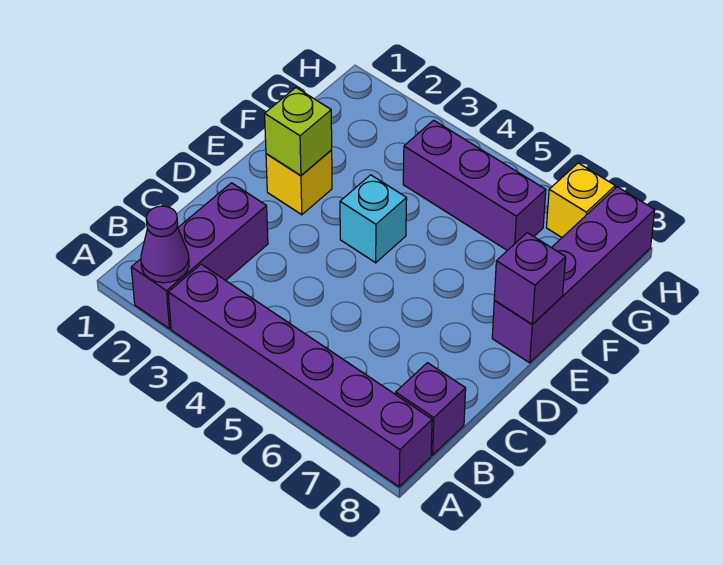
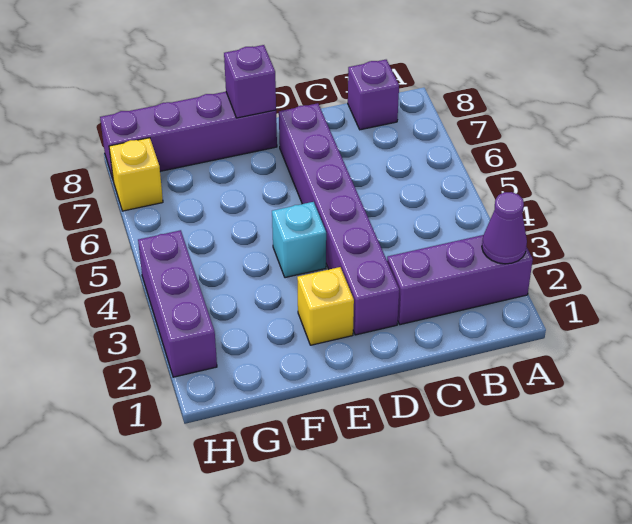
purple brick A3:A8 level 1 -> purple brick D2:D7 level 1
lime brick E2 level 2 -> none
purple brick G4:G6 level 1 -> purple brick H2:H4 level 1

